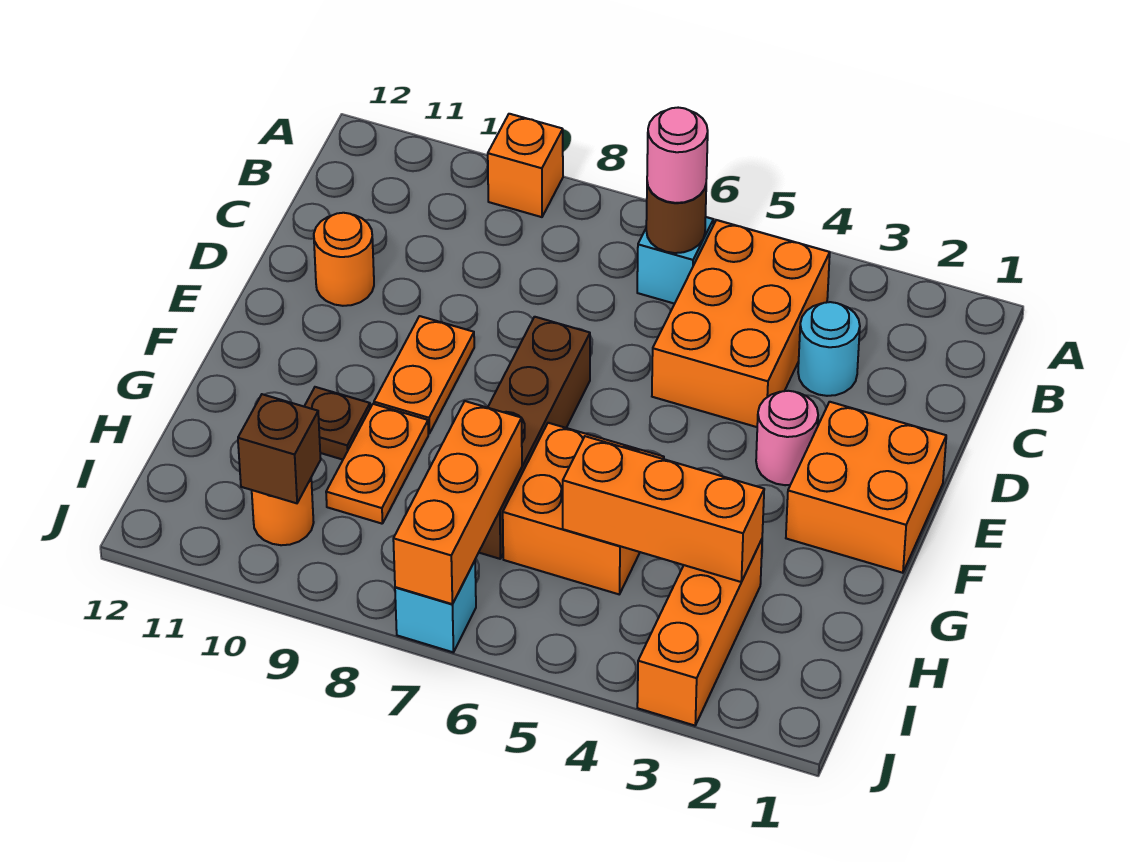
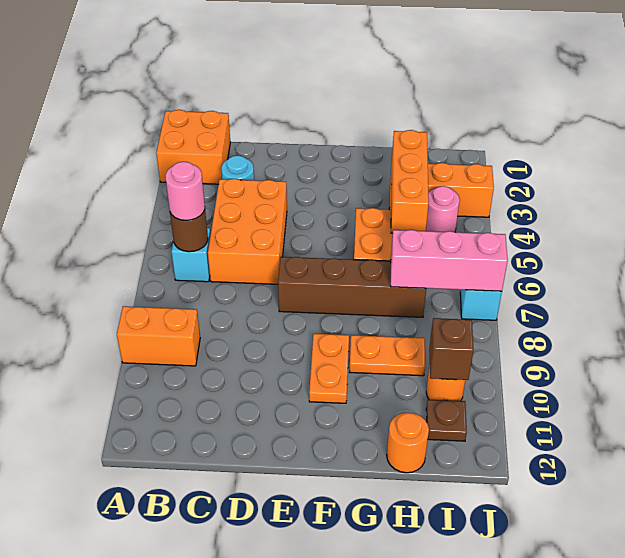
orange brick A9 level 1 -> orange brick A9:B9 level 1
orange brick B4:D5 level 1 -> orange brick C4:D6 level 1
orange round brick D11 level 1 -> orange round brick H12 level 1
orange brick E1:F2 level 1 -> orange brick A1:B2 level 1
pink round brick E3 level 1 -> pink round brick I4 level 1
orange plate E9:F9 level 1 -> orange plate F9:F10 level 1
brown plate G10 level 1 -> brown plate I11 level 1
orange brick H7:J7 level 2 -> pink brick H7:J7 level 2

